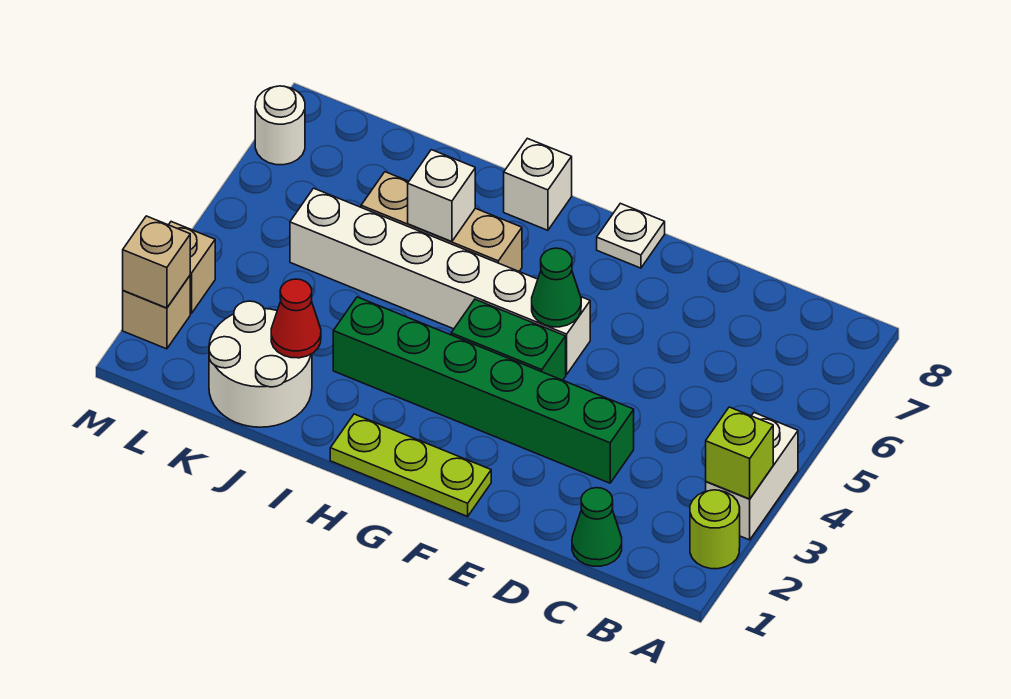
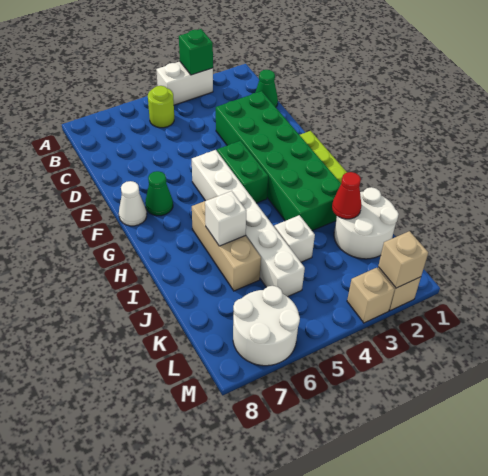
lime round brick A2 level 1 -> lime round brick B5 level 1
lime brick A3 level 2 -> green brick A3 level 2
green brick D3:I3 level 1 -> green brick D2:I3 level 1
green cone F5 level 2 -> green cone F7 level 1
white plate F8 level 1 -> white cone F8 level 1
white brick H8 level 1 -> white brick J4 level 1
white round brick M7 level 1 -> white round brick L6:M7 level 1

